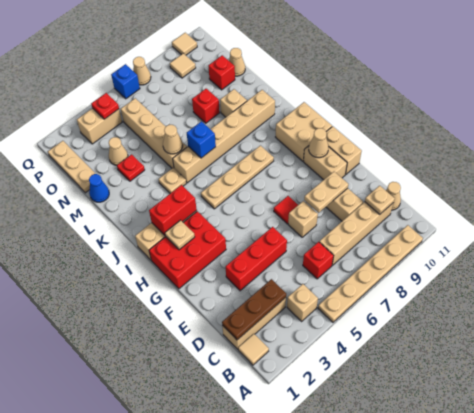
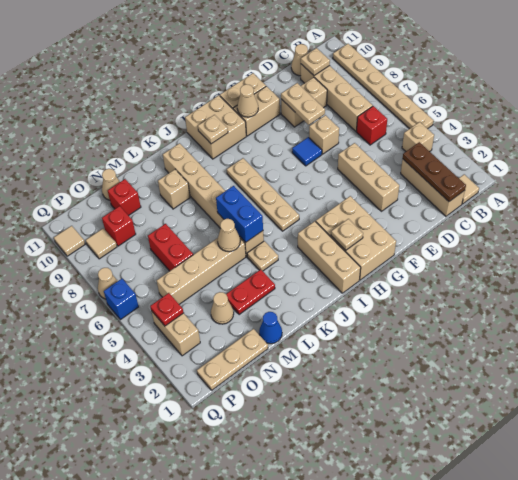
red brick E3:E5 level 1 -> tan brick E3:E5 level 1
red tile F7 level 1 -> blue tile F7 level 1
red brick G1:H3 level 1 -> tan brick G1:H3 level 1
red brick I2:I3 level 2 -> red brick N6:N7 level 1
none -> tan plate I10 level 2
blue brick K6 level 2 -> blue brick K5:K6 level 2
red plate M3 level 1 -> red plate L3:M3 level 1
red brick M8 level 1 -> red brick O9 level 1

